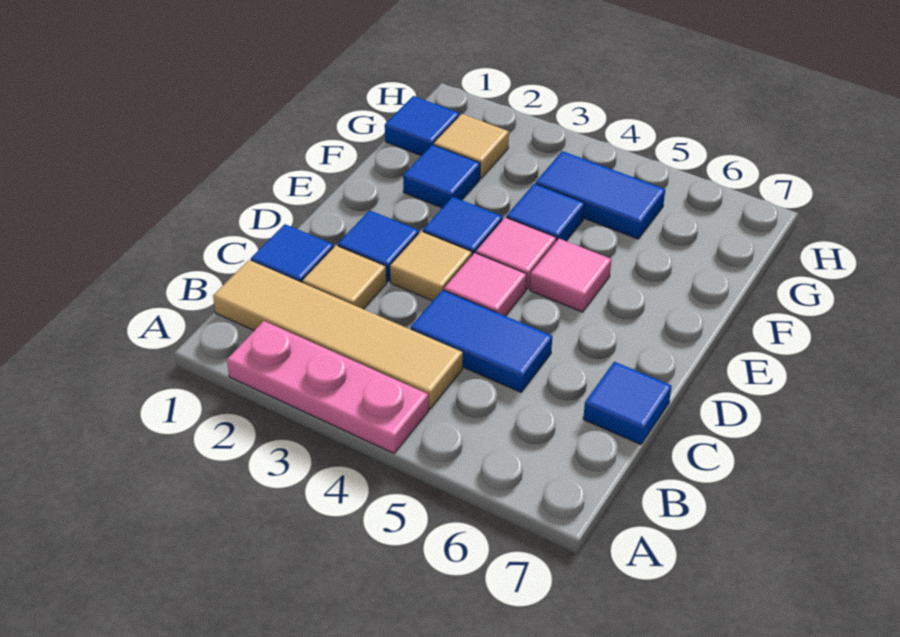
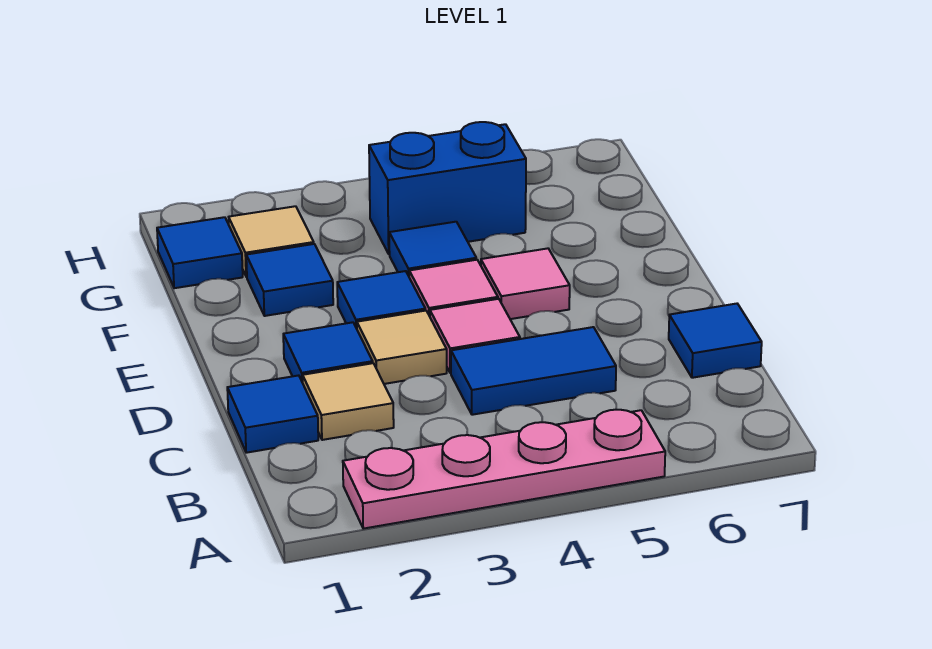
pink plate A2:A4 level 1 -> pink plate A2:A5 level 1
tan tile B1:B4 level 1 -> none
blue tile G4:G5 level 1 -> blue brick G4:G5 level 1

